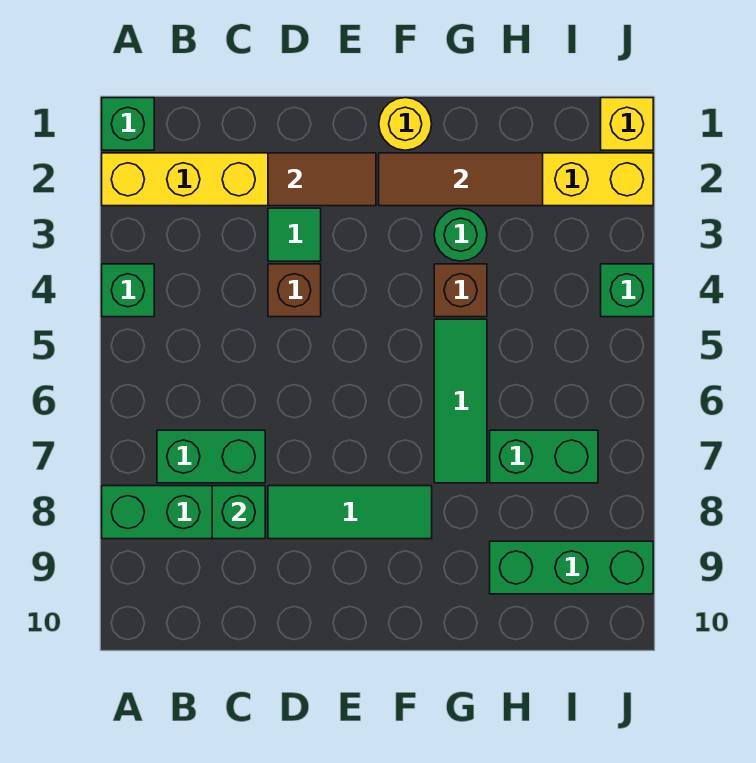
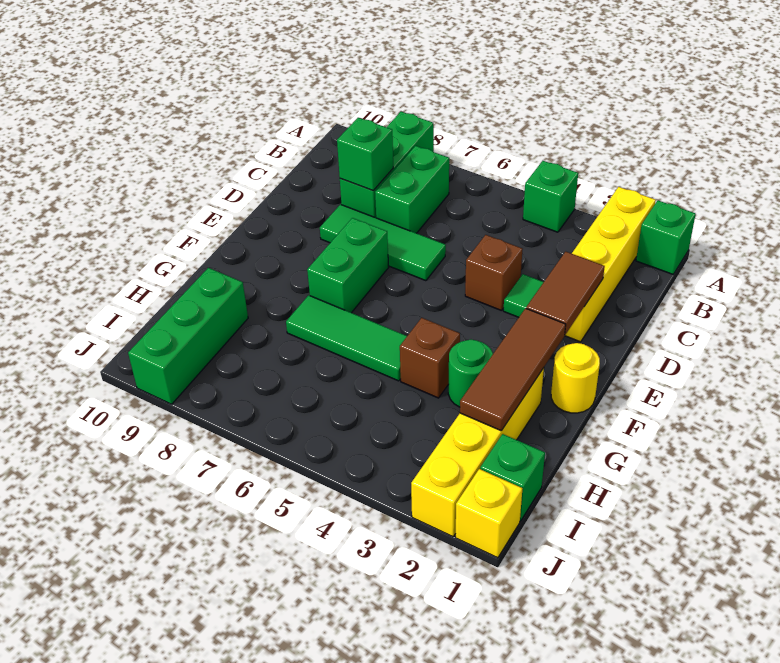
green tile D8:F8 level 1 -> green tile D6:D8 level 1
green brick H7:I7 level 1 -> green brick E7:F7 level 1
green brick J4 level 1 -> green brick I1 level 1

